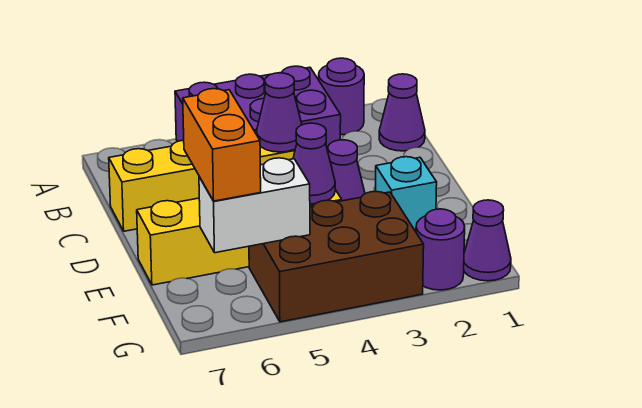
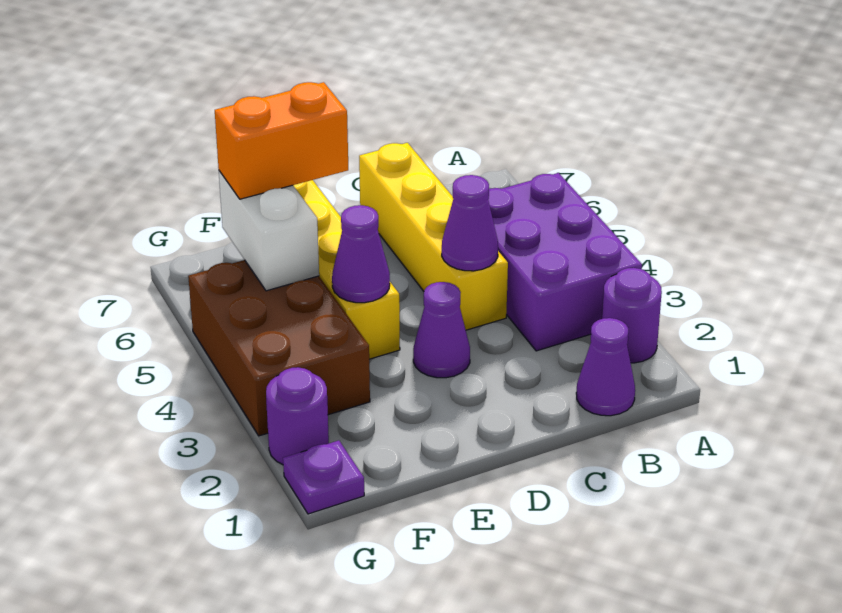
cyan brick E2 level 1 -> none
purple cone G1 level 1 -> purple plate G1 level 1

